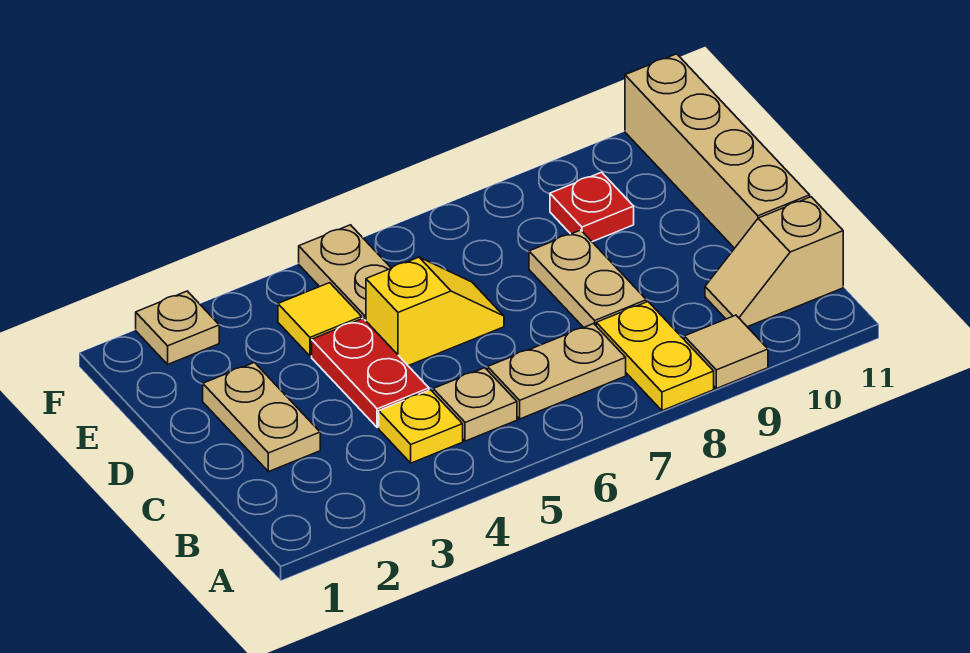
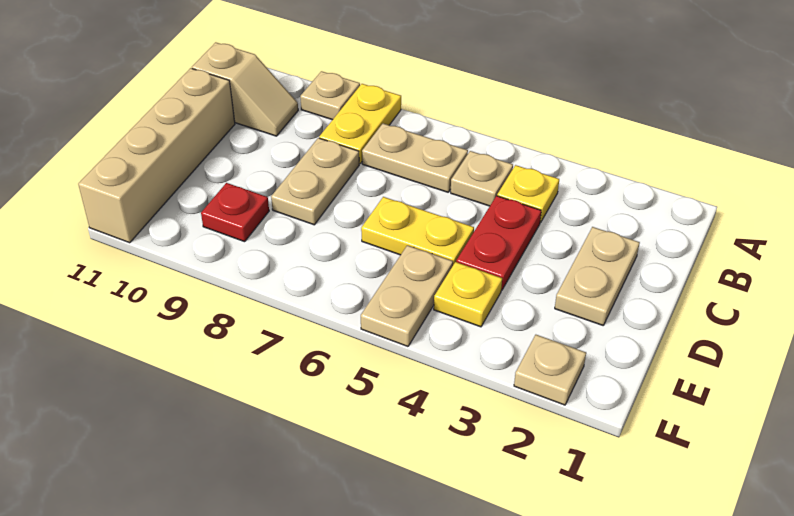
tan tile A9 level 1 -> tan plate A9 level 1
yellow slope D5:D6 level 1 top 5 -> yellow plate D5:D6 level 1
yellow tile E4 level 1 -> yellow plate E4 level 1

